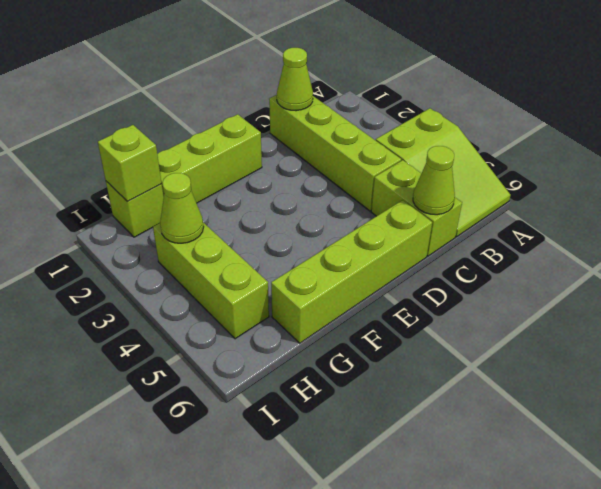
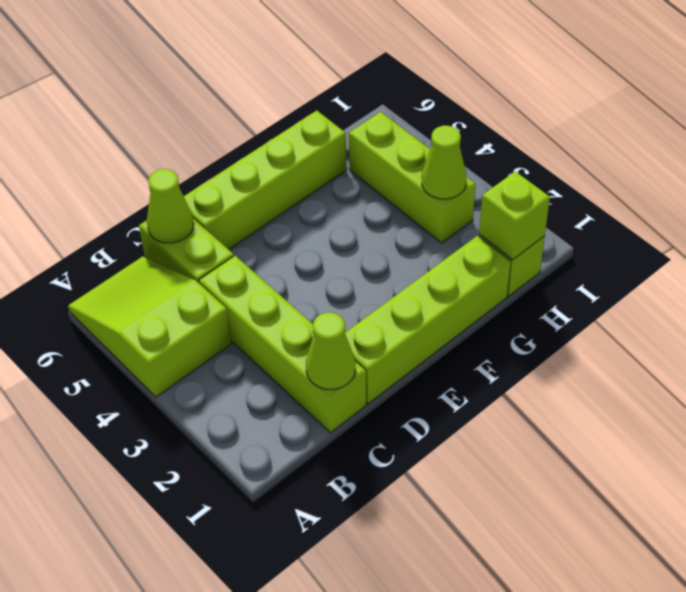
lime brick E1:G1 level 1 -> lime brick D1:G1 level 1

